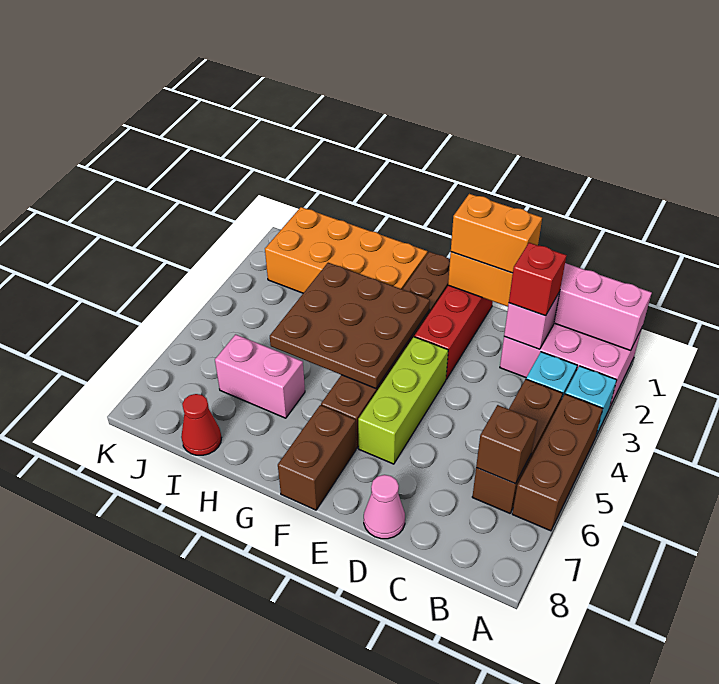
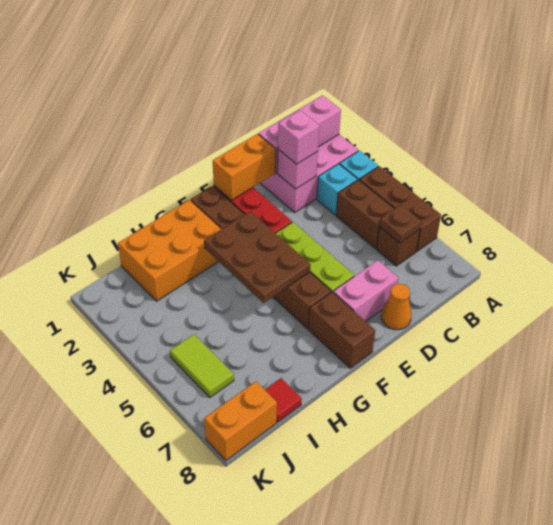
brown brick B6 level 2 -> brown plate B6 level 2
red brick C2 level 3 -> pink brick C2 level 3
orange brick D1:E1 level 3 -> orange brick J8:K8 level 1
pink cone D8 level 1 -> orange cone D8 level 1
brown plate F3:H5 level 2 -> brown plate F3:G5 level 2
orange brick G1:J2 level 1 -> orange brick G1:I2 level 1
pink brick H6:I6 level 1 -> pink brick D7:E7 level 1
red cone I8 level 1 -> red tile I8 level 1
none -> lime tile J5:J6 level 1

